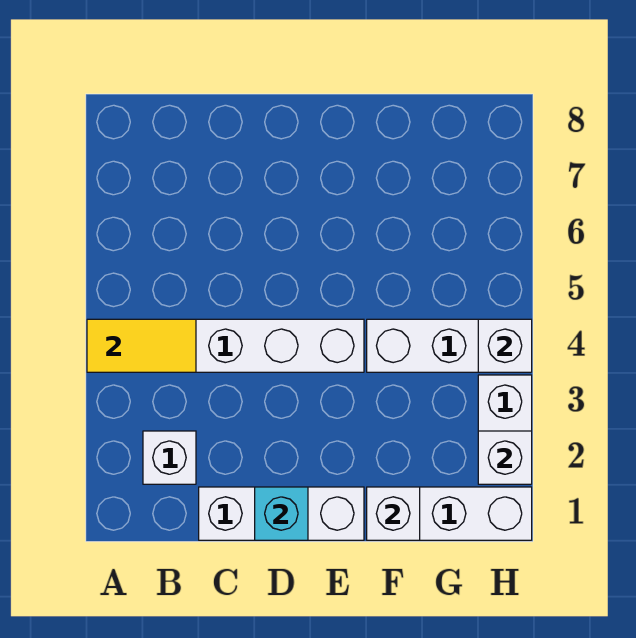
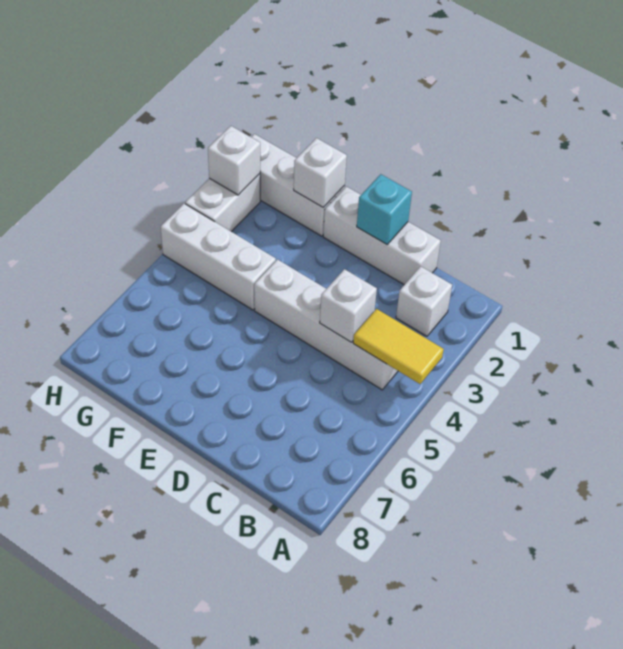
white brick H4 level 2 -> white brick C4 level 2

